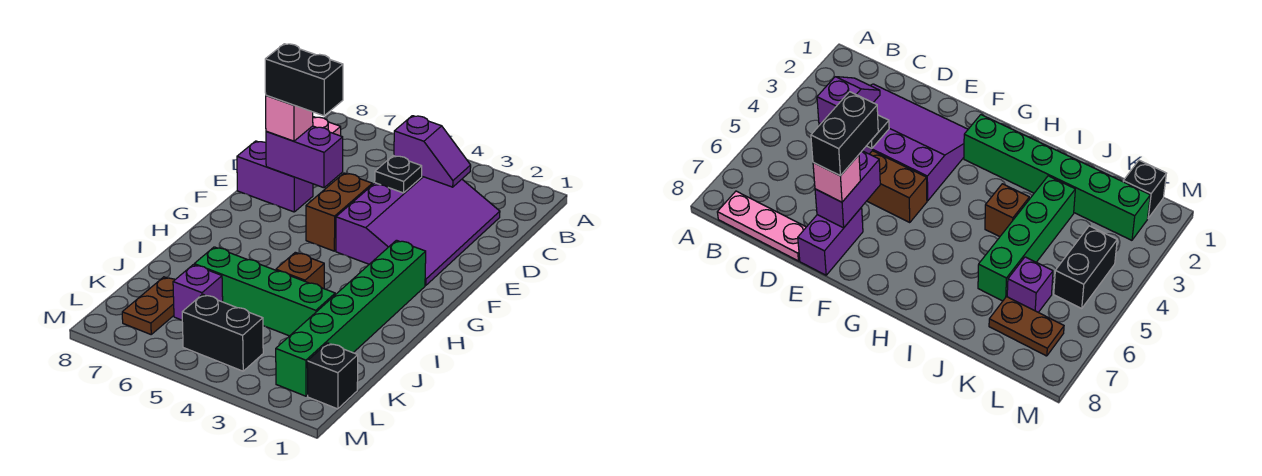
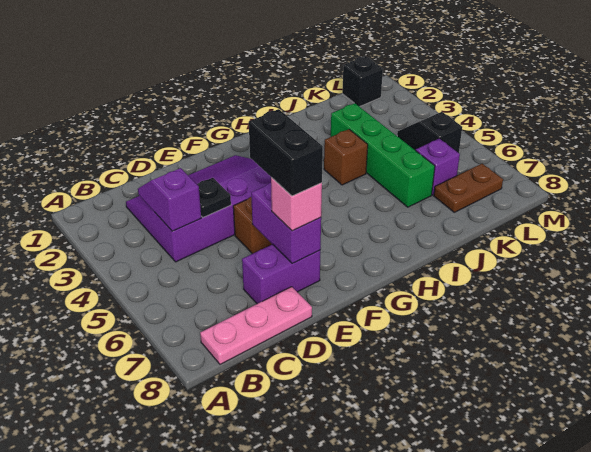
purple brick E7:E8 level 1 -> purple brick D7:E7 level 1
green brick G2:L2 level 1 -> none
black brick L4:L5 level 1 -> black slope L4:L5 level 1 top 5

